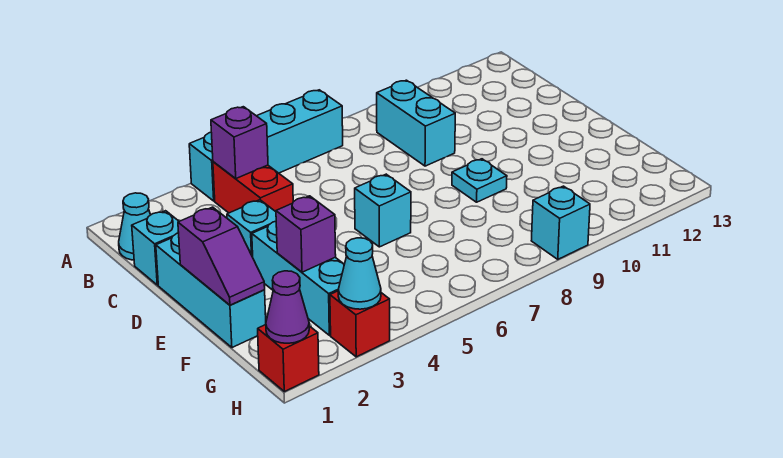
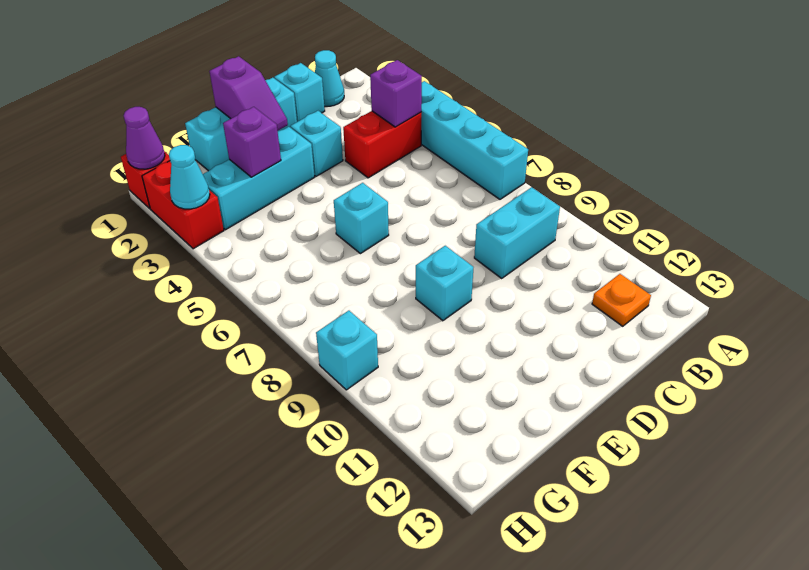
none -> orange plate B12 level 1
purple slope E1:F1 level 2 top E -> purple slope E1:E2 level 2 top 1
cyan plate E9 level 1 -> cyan brick E9 level 1
red brick H3 level 1 -> red brick H2:H3 level 1

